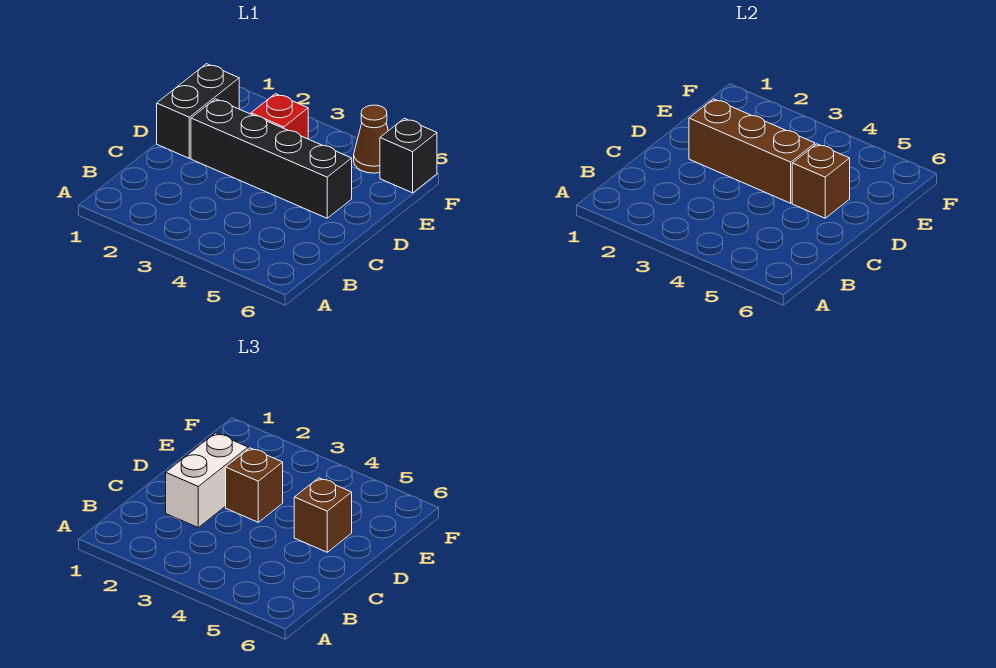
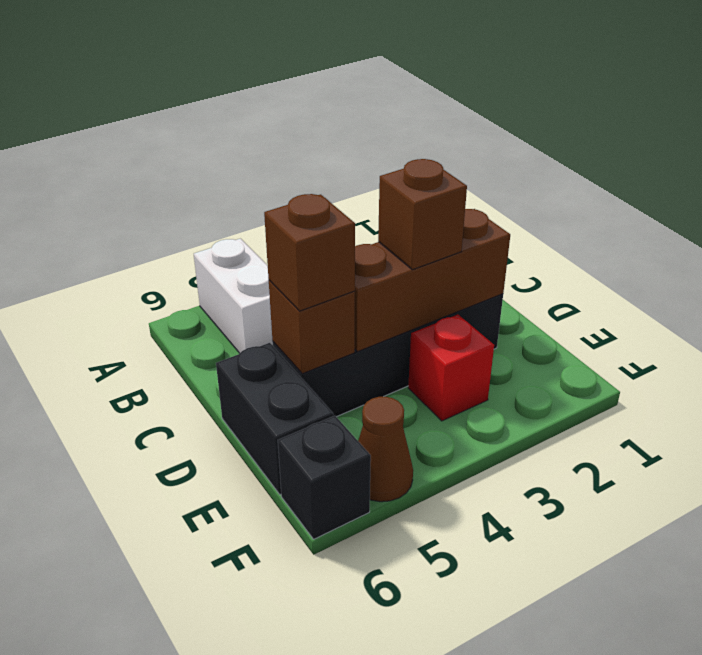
white brick C2:D2 level 3 -> white brick A5:B5 level 1
black brick D1:E1 level 1 -> black brick D6:E6 level 1

